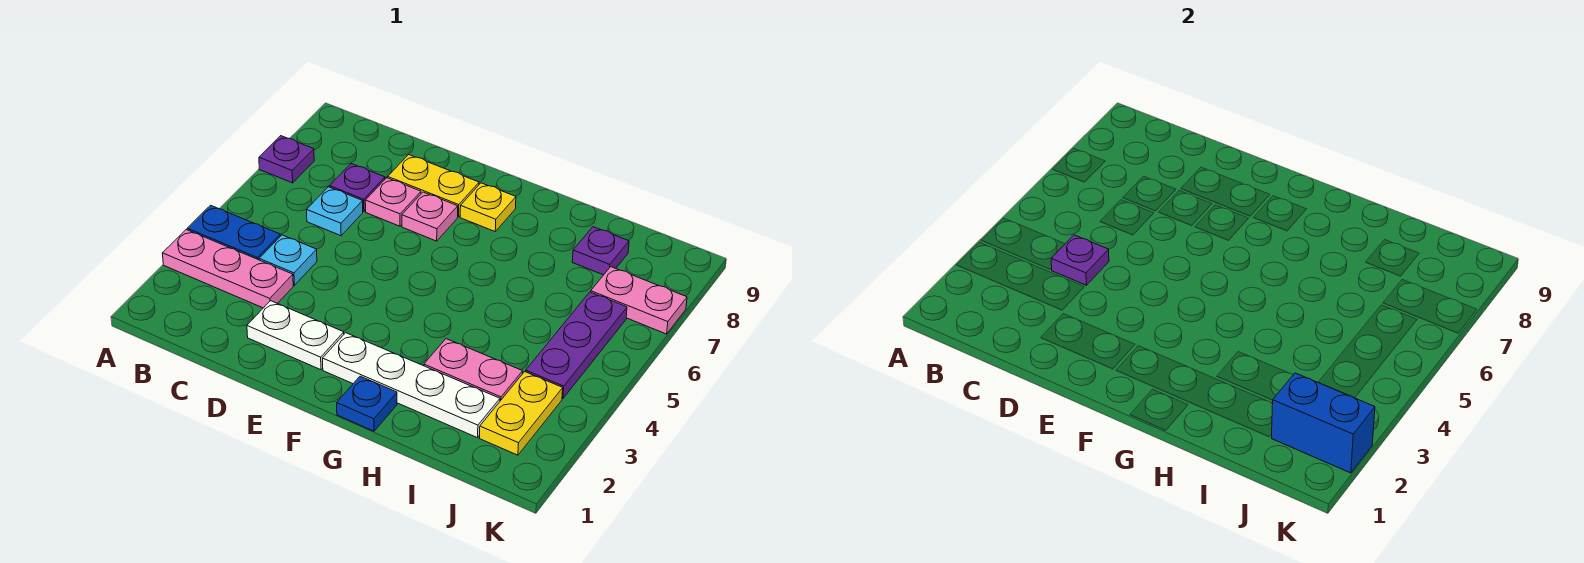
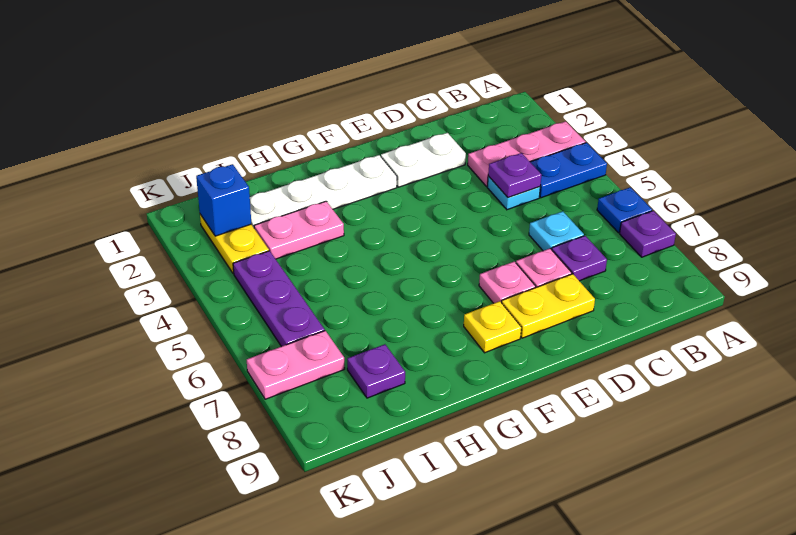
blue plate G1 level 1 -> blue plate A6 level 1
blue brick J2:K2 level 2 -> blue brick J2 level 2

